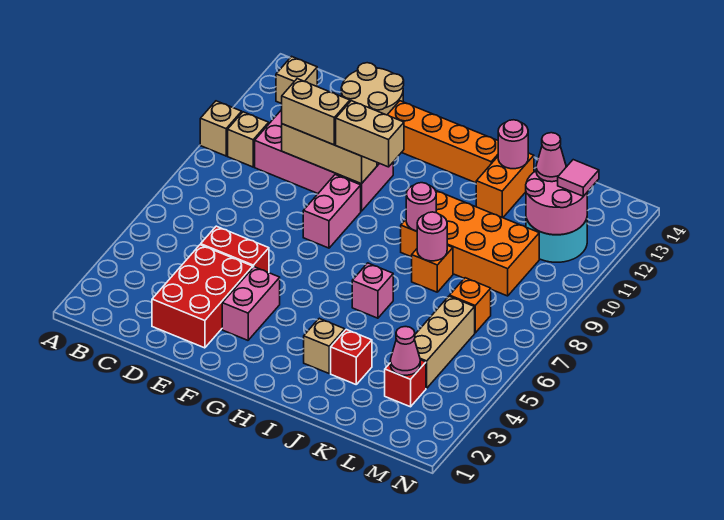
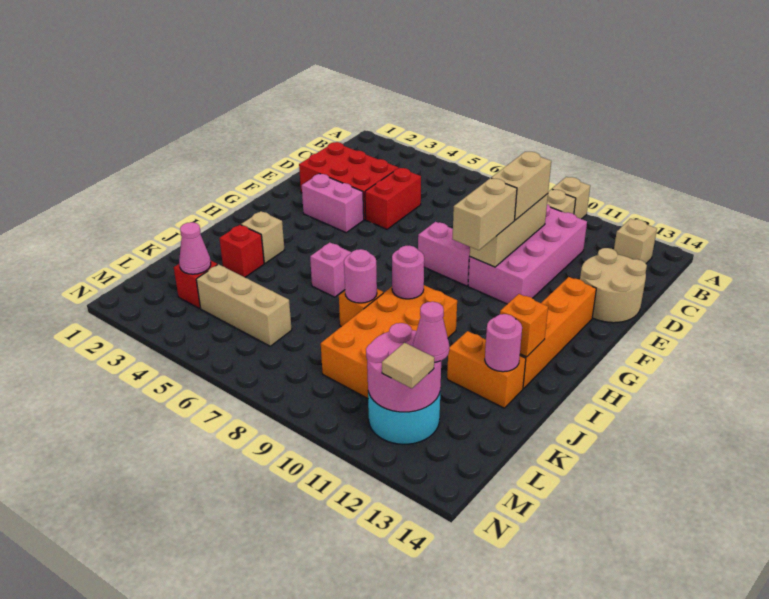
orange brick L7 level 1 -> orange brick I13 level 2
pink tile M12 level 3 -> tan tile M12 level 3

